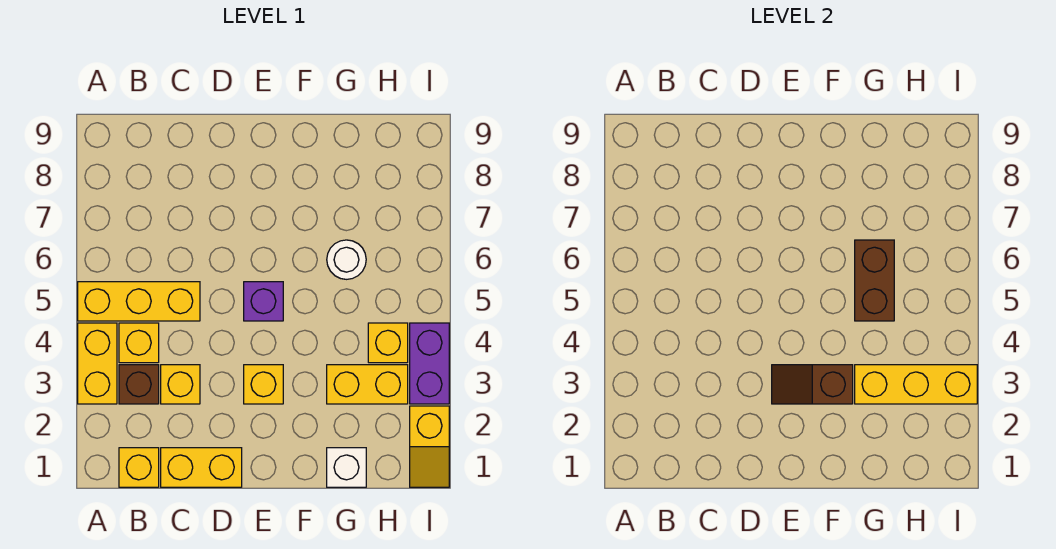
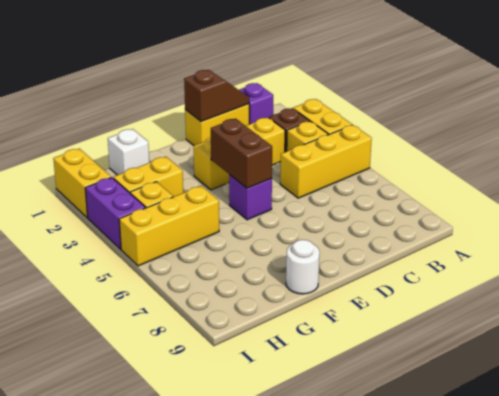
yellow brick B1 level 1 -> purple brick B1 level 1
brown slope E3:F3 level 2 top F -> brown slope C1:D1 level 2 top D
yellow brick G3:I3 level 2 -> yellow brick G5:I5 level 1
brown brick G5:G6 level 2 -> brown brick E4:E5 level 2
white round brick G6 level 1 -> white round brick F9 level 1
yellow slope I1:I2 level 1 top 2 -> yellow brick I1:I2 level 1

